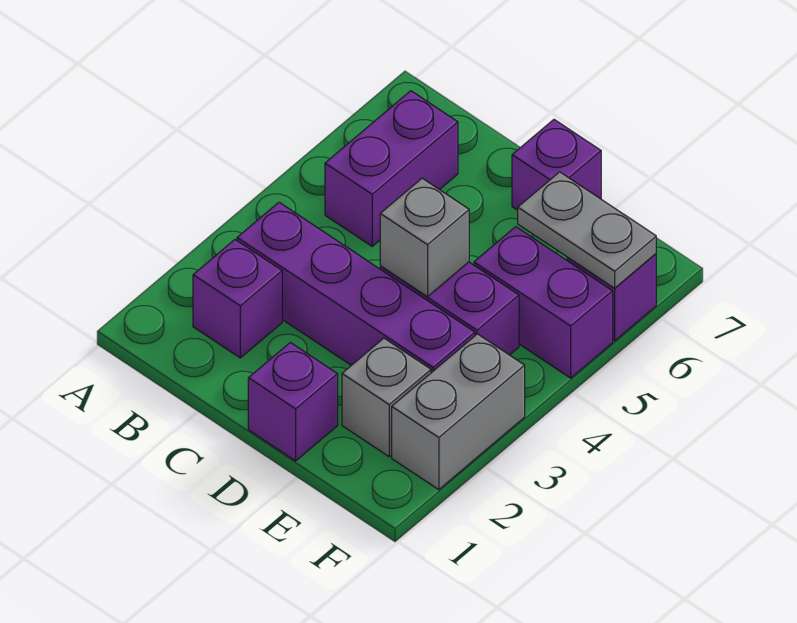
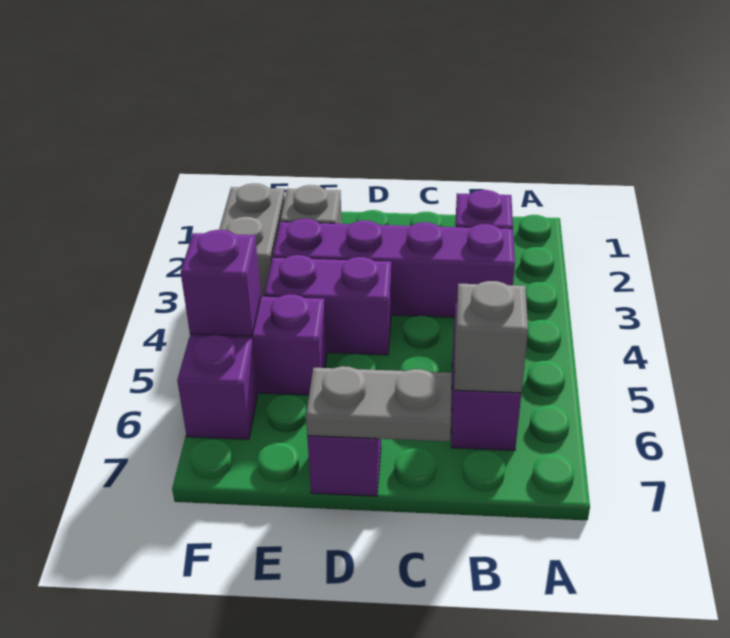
purple brick D1 level 1 -> purple brick F5 level 2
grey brick D4 level 2 -> grey brick B6 level 2
grey plate E6:F6 level 2 -> grey plate C7:D7 level 2

